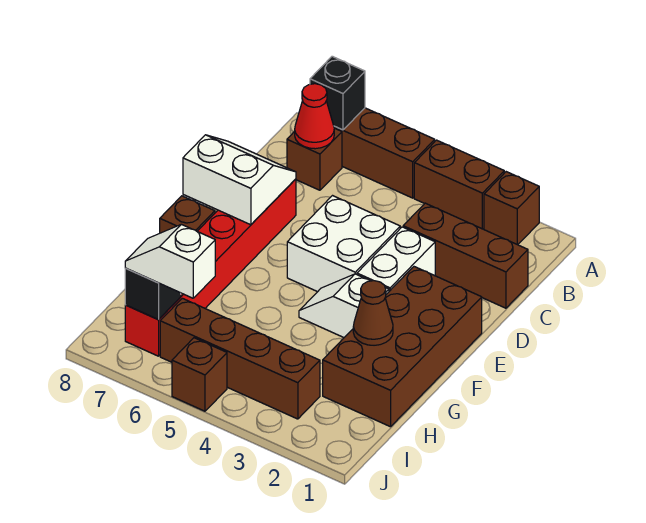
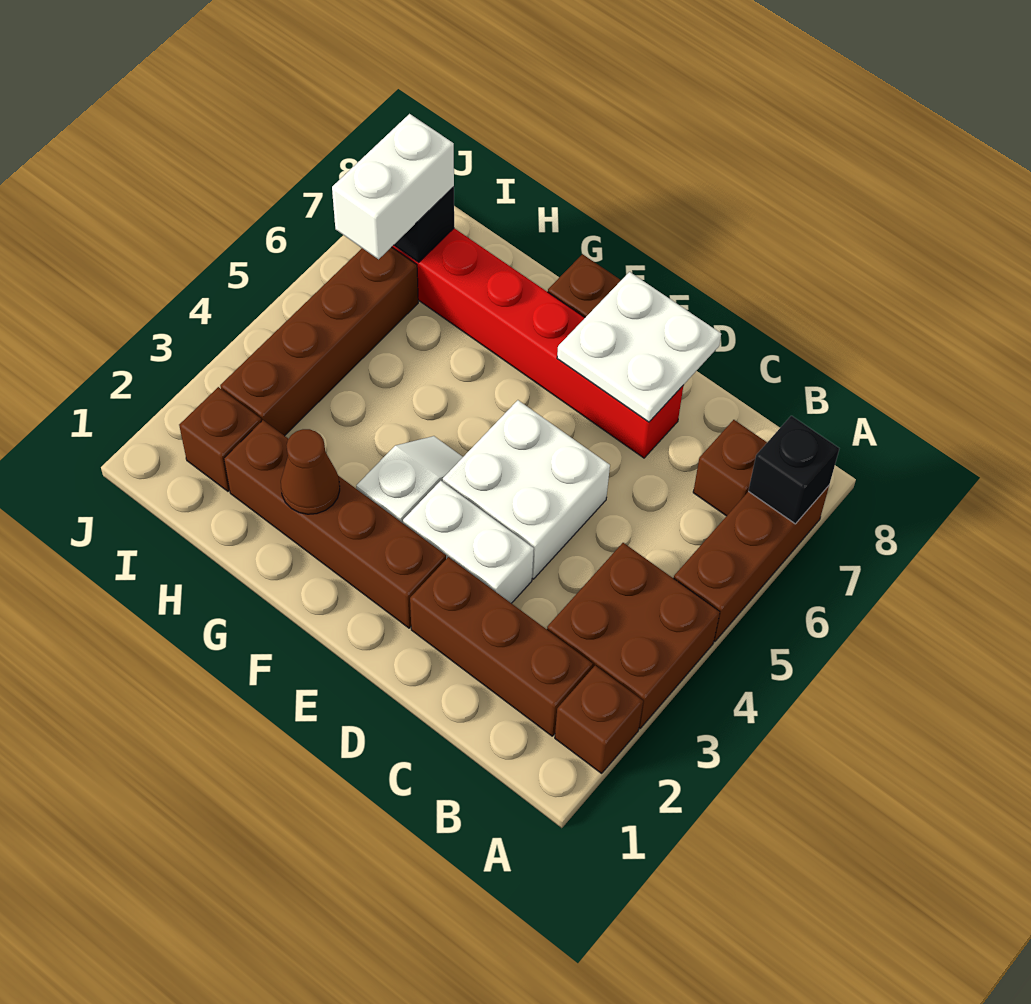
brown brick A3:A4 level 1 -> brown brick A3:B4 level 1
red cone B7 level 2 -> none
brown brick C1:C3 level 1 -> brown brick B2:D2 level 1
white slope D7:E8 level 2 top E -> white plate D7:E8 level 2
brown brick E1:H2 level 1 -> brown brick E2:H2 level 1
white slope I6:I7 level 3 top 6 -> white brick I6:I7 level 3
brown brick J5 level 1 -> brown brick I2 level 1

